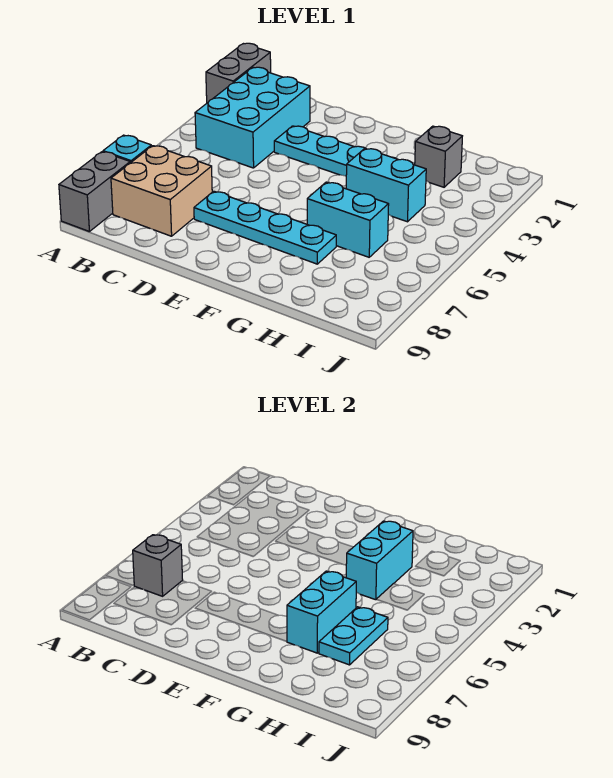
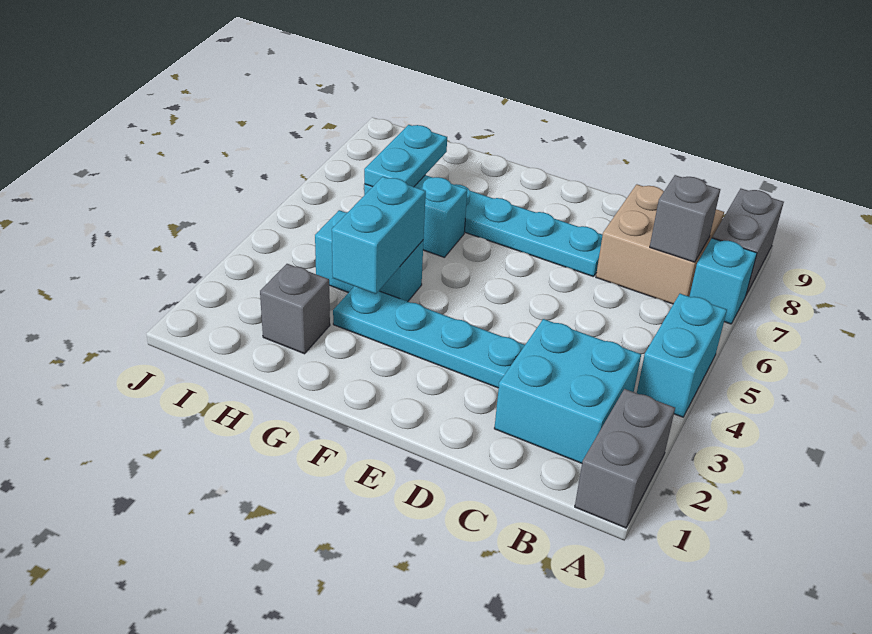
cyan brick B2:C4 level 1 -> cyan brick B2:C3 level 1
cyan brick G6:G7 level 2 -> cyan brick A4:A5 level 1

